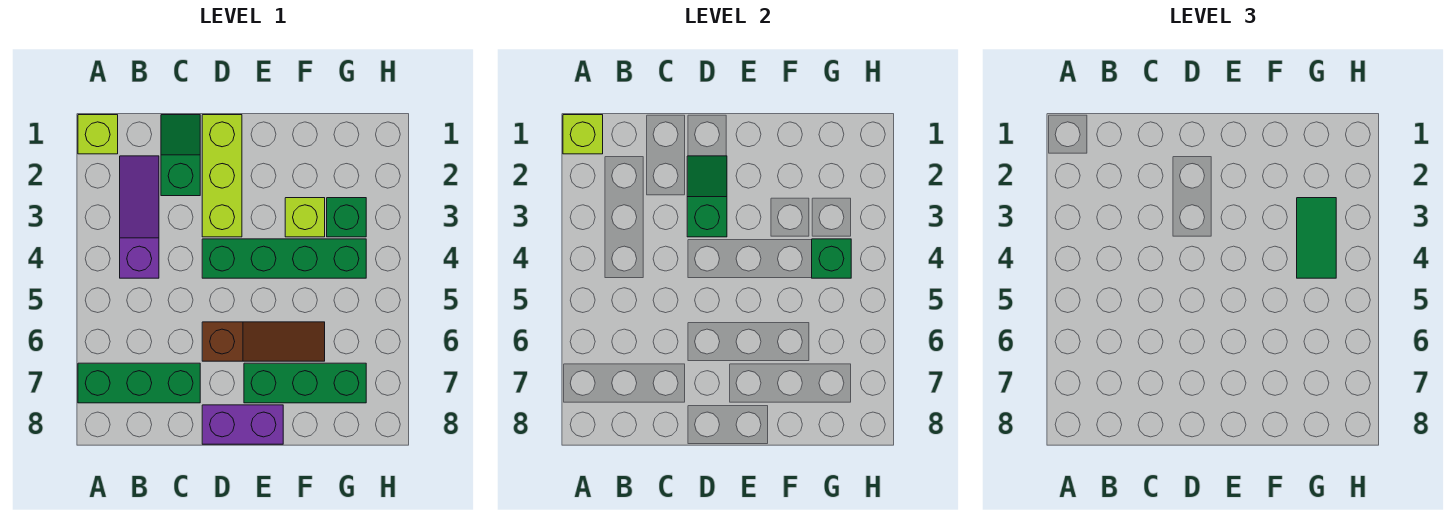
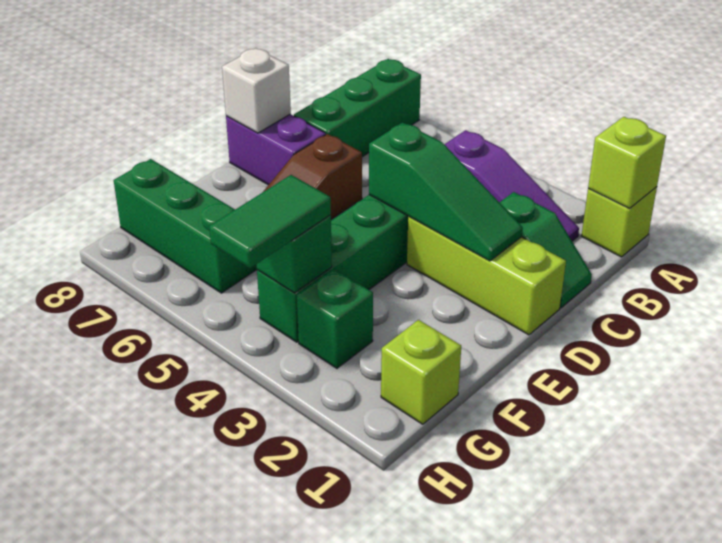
green slope D2:D3 level 2 top 3 -> green slope D2:D4 level 2 top 4
purple brick D8:E8 level 1 -> purple brick D7:D8 level 1
none -> white brick D8 level 2
green brick E7:G7 level 1 -> green brick G6:G8 level 1
lime brick F3 level 1 -> lime brick G1 level 1
green tile G3:G4 level 3 -> green tile G4:H4 level 3

